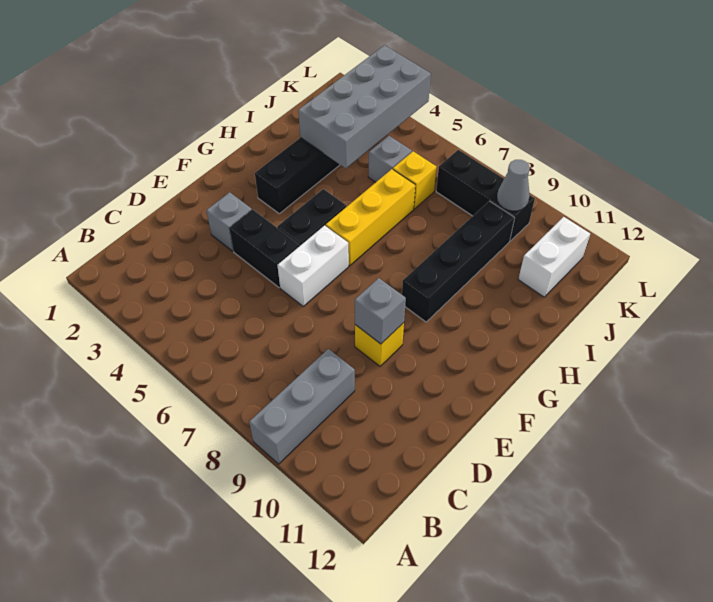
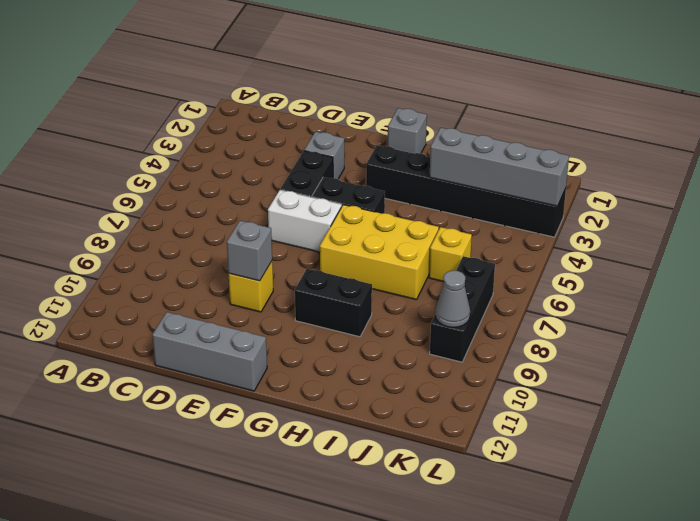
grey brick A9:C9 level 1 -> grey brick D12:F12 level 1
yellow brick G6:I6 level 1 -> yellow brick G6:I7 level 1
black brick G9:J9 level 1 -> black brick G9:H9 level 1
grey brick I3:L4 level 2 -> grey brick I3:L3 level 2
grey brick J5 level 1 -> grey brick G1 level 1
white brick J11:K11 level 1 -> none

